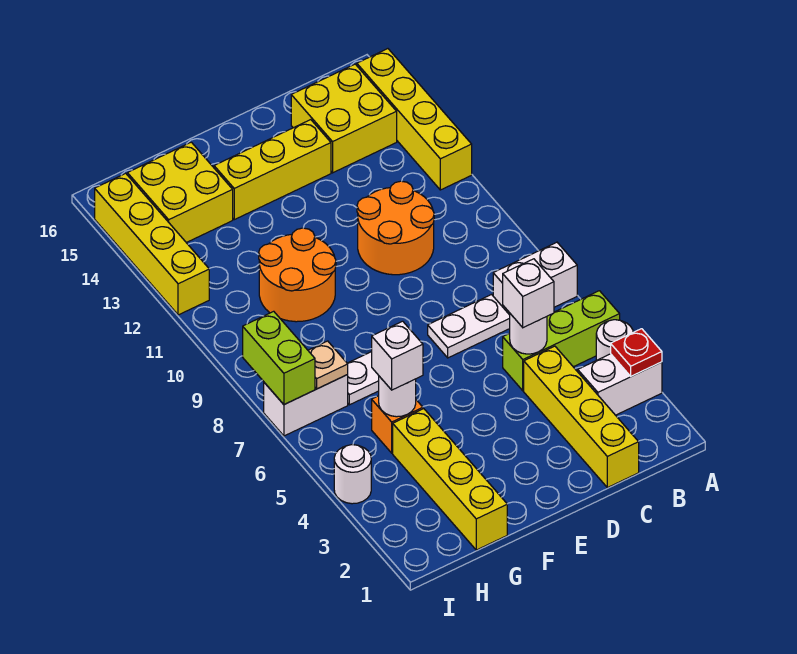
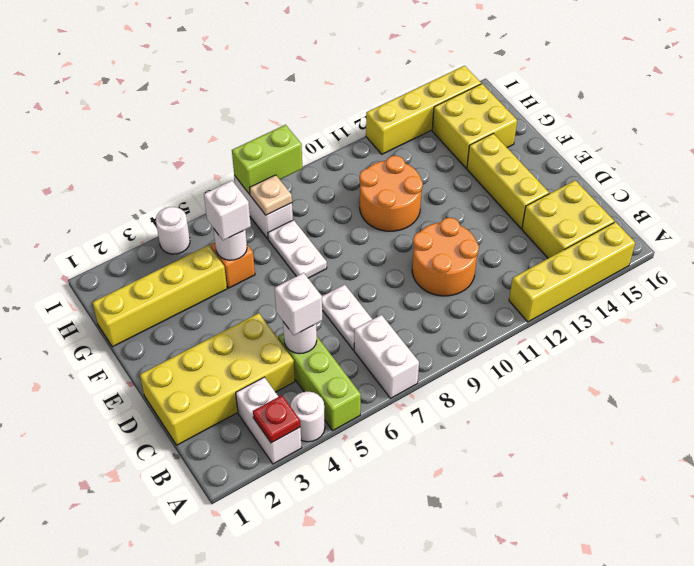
yellow brick C1:C4 level 1 -> yellow brick C1:D4 level 1

